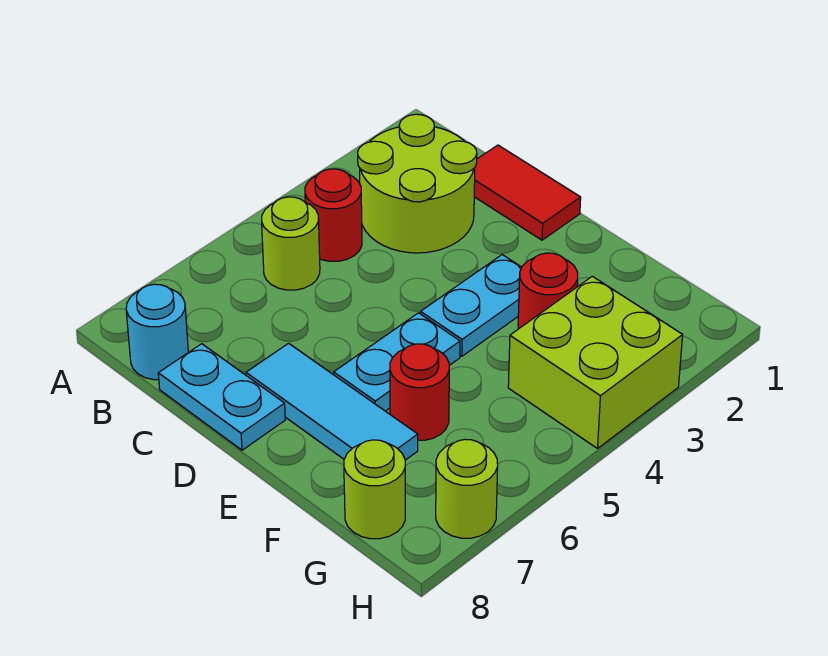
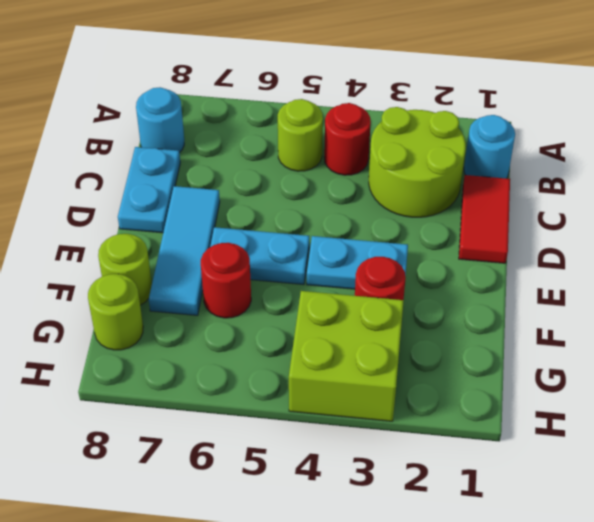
none -> cyan round brick B1 level 1
lime round brick H7 level 1 -> lime round brick F8 level 1

